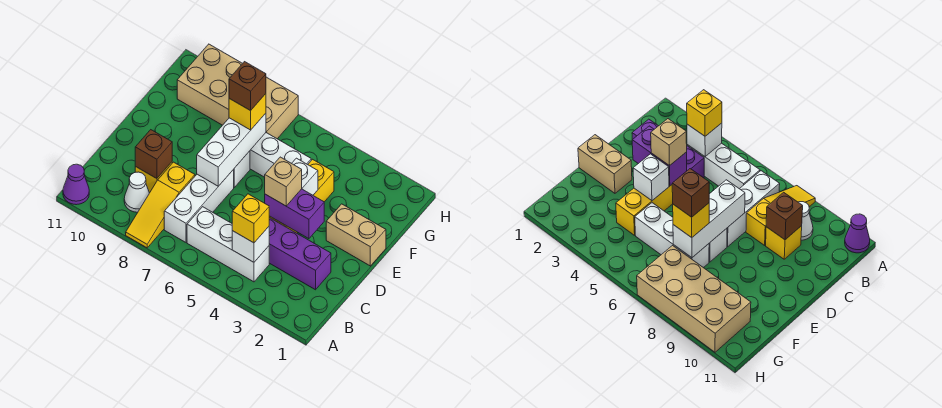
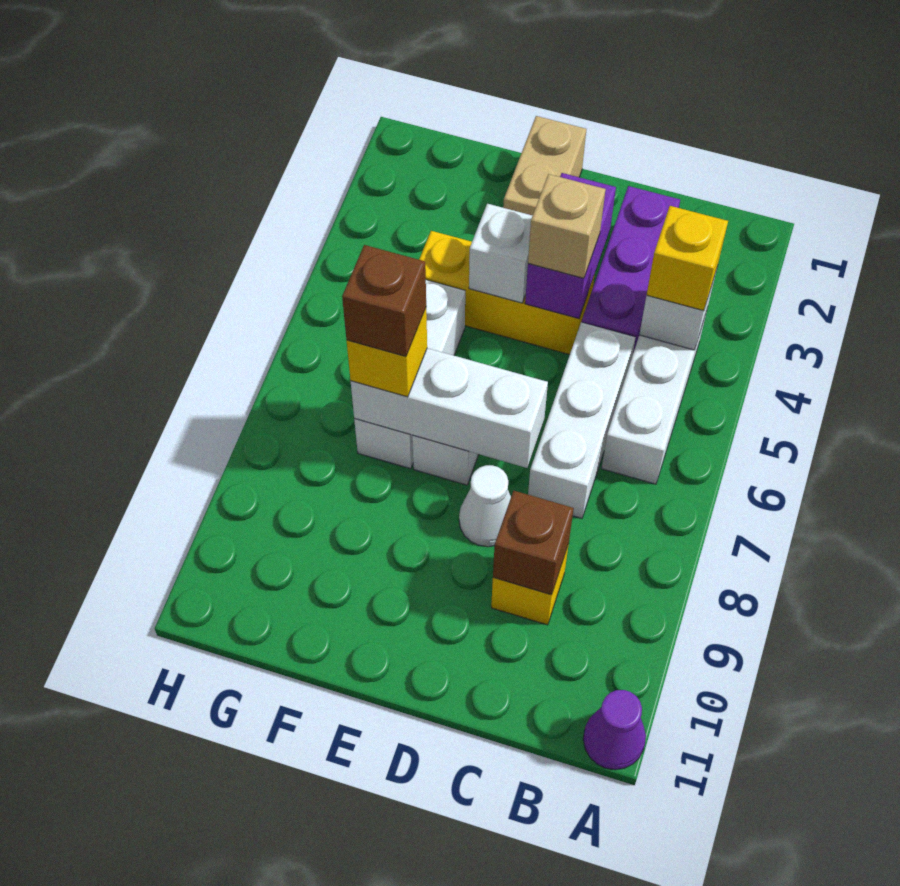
yellow slope A8:C8 level 1 top C -> none
white brick B7:D7 level 1 -> white brick C5:C7 level 1
white cone B9 level 1 -> white cone D8 level 1
tan brick G7:H10 level 1 -> none

